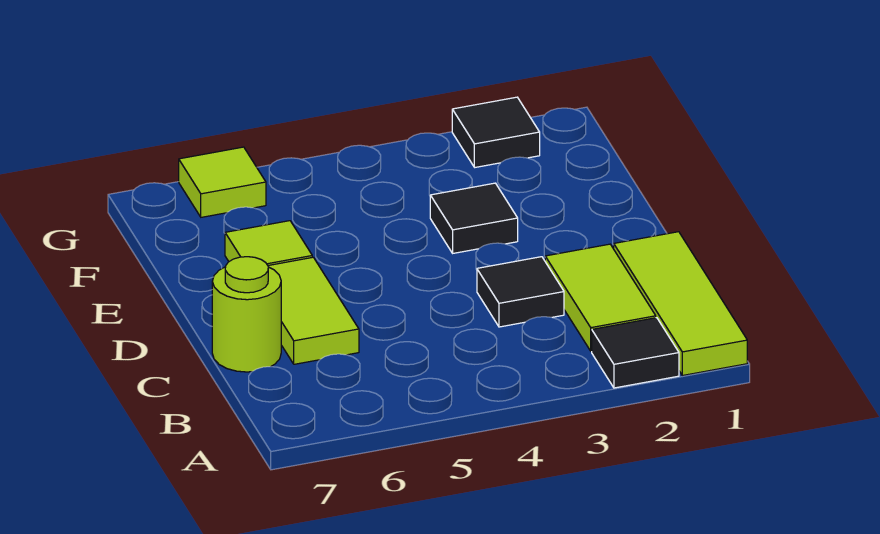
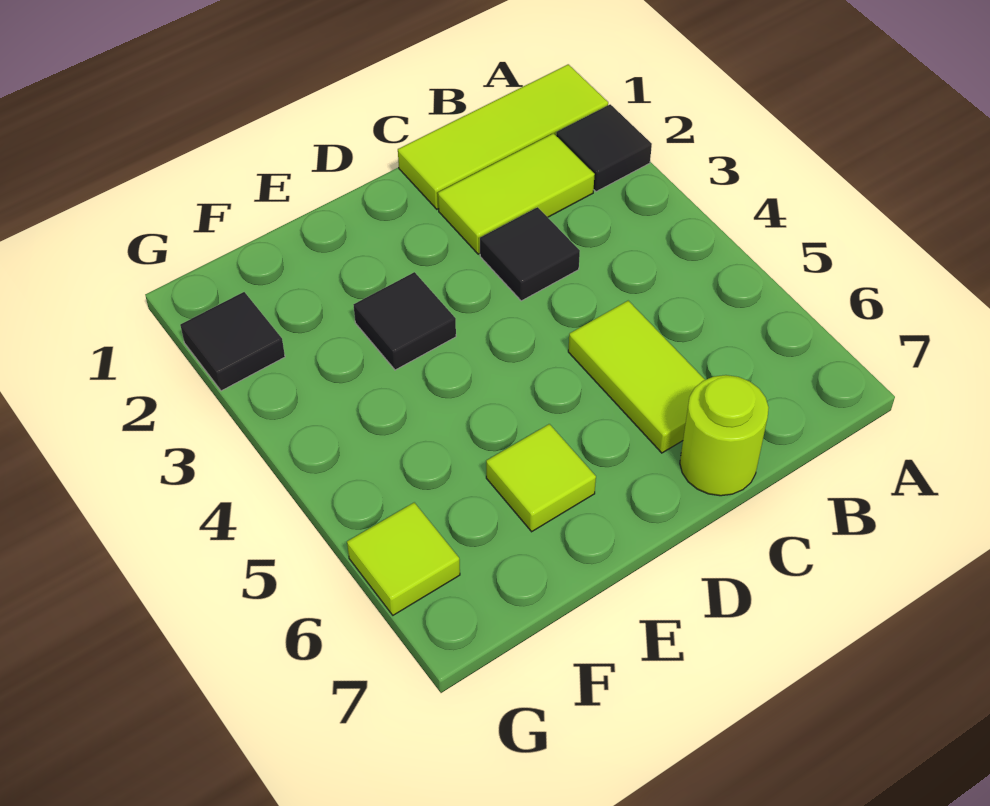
lime tile C6:D6 level 1 -> lime tile C5:C6 level 1

